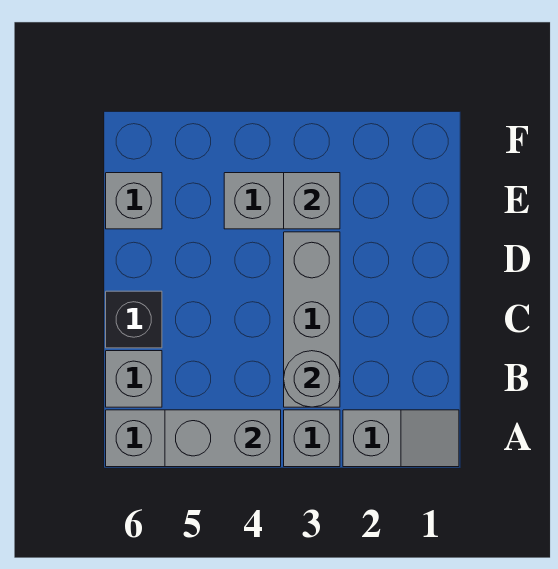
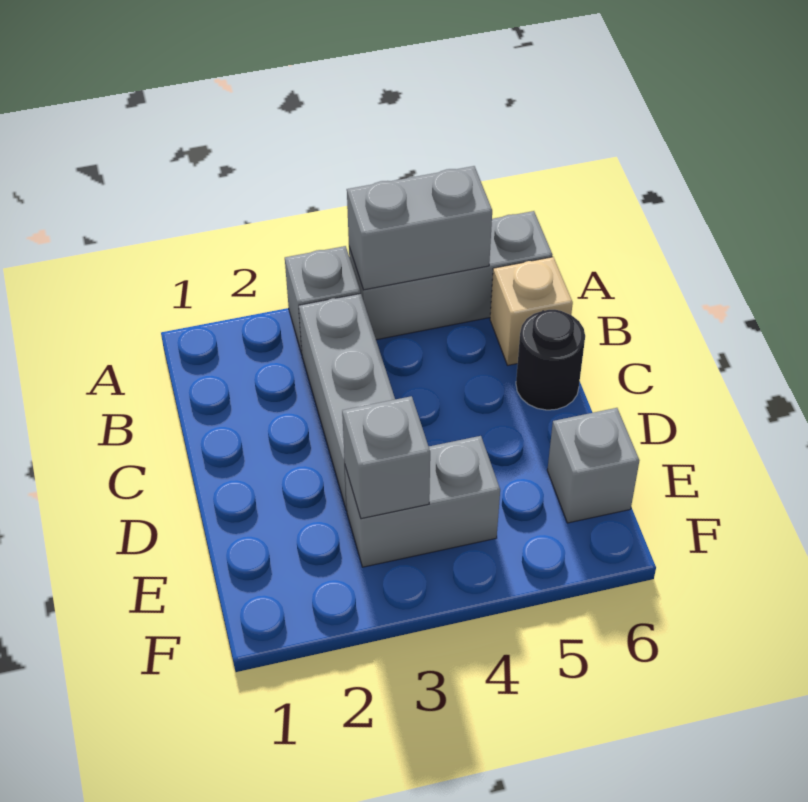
grey slope A1:A2 level 1 top 2 -> none
grey round brick B3 level 2 -> none
grey brick B6 level 1 -> tan brick B6 level 1
black brick C6 level 1 -> black round brick C6 level 1

